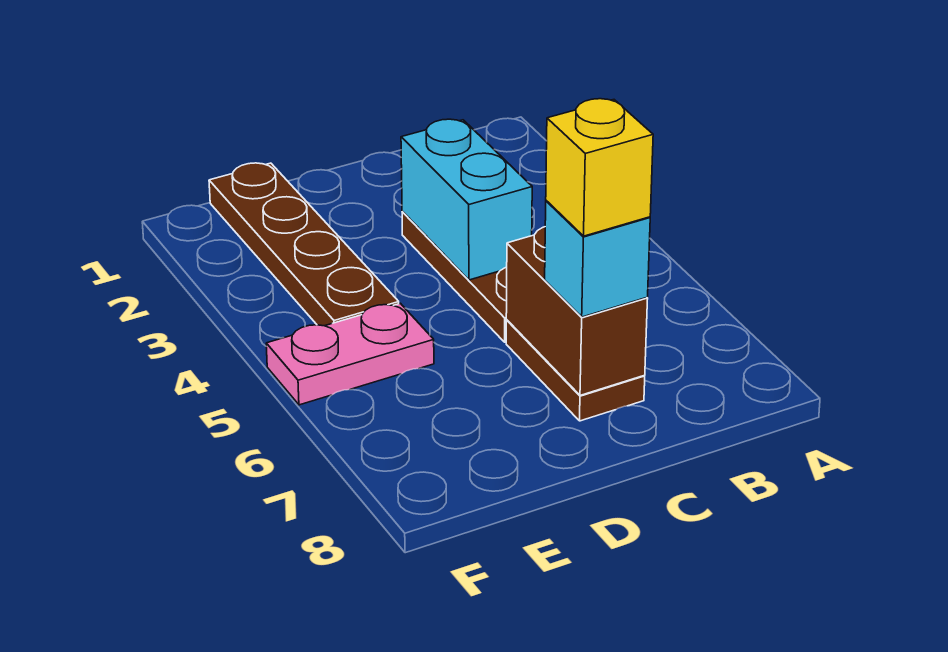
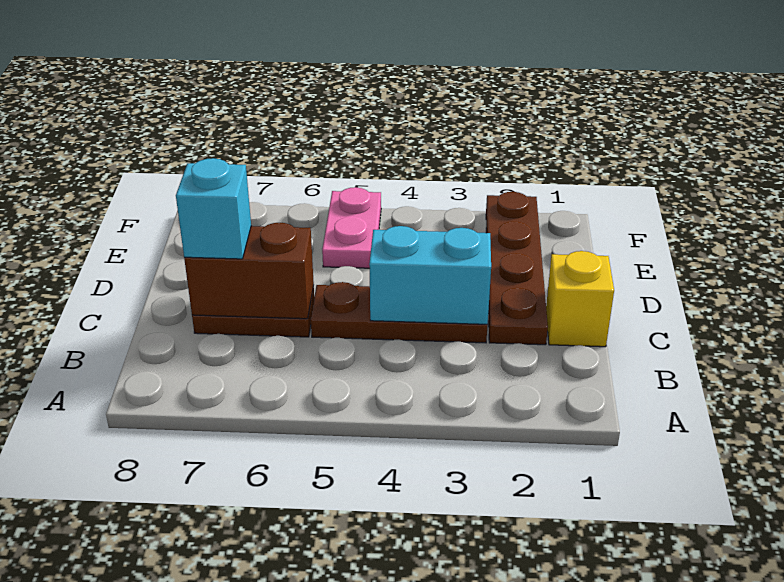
yellow brick C7 level 4 -> yellow brick C1 level 1
brown plate E1:E4 level 1 -> brown plate C2:F2 level 1

